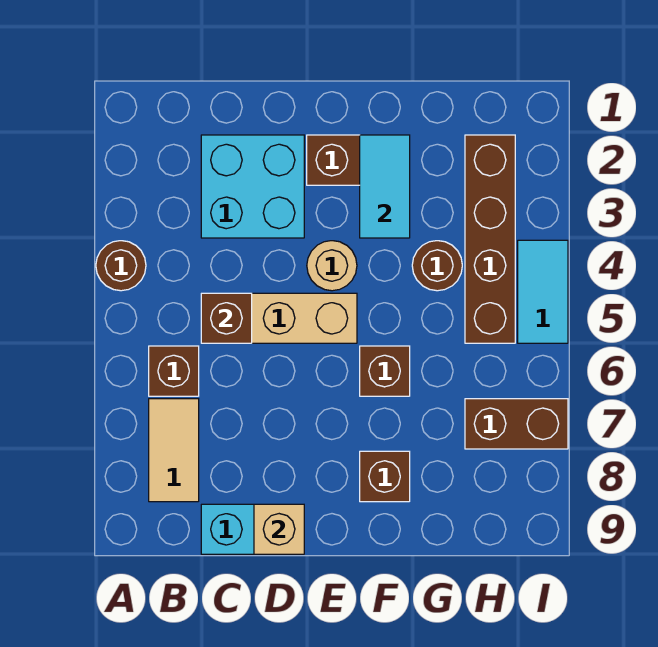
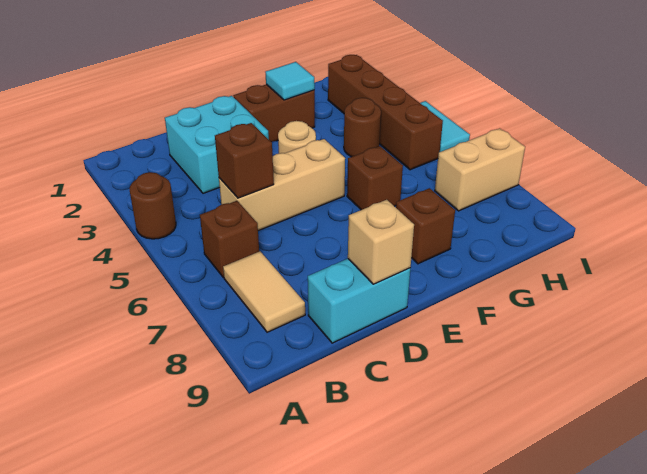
cyan tile F2:F3 level 2 -> cyan tile F2 level 2
brown brick H7:I7 level 1 -> tan brick H7:I7 level 1

